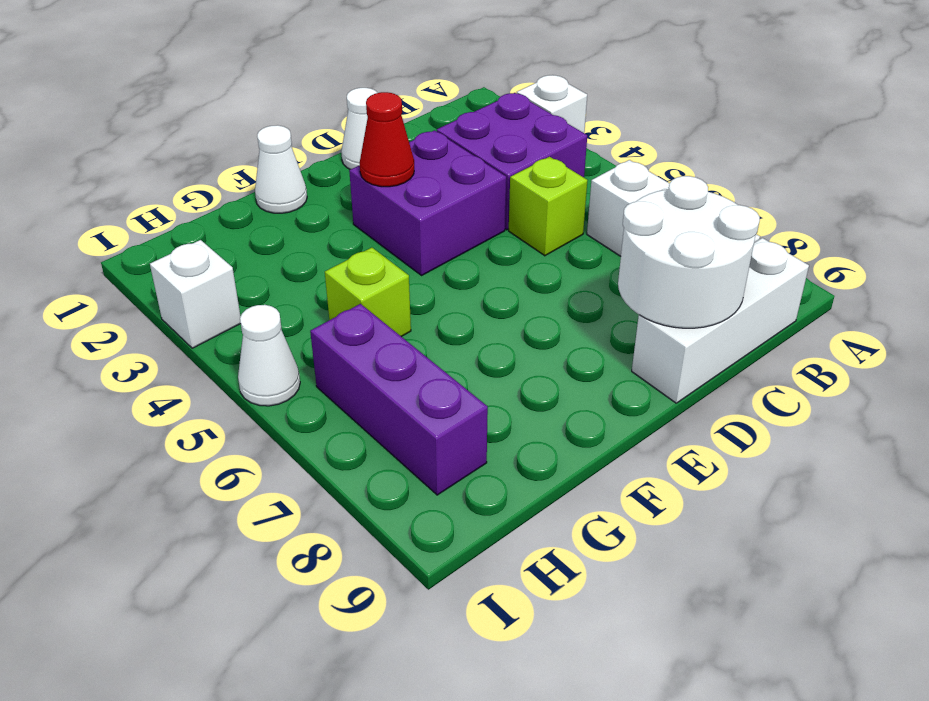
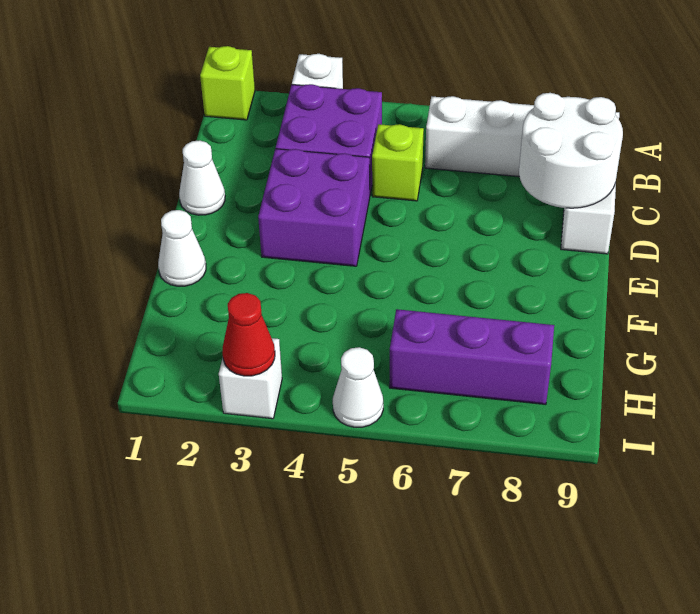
red cone E3 level 2 -> red cone I3 level 2
lime brick G5 level 1 -> lime brick A1 level 1

